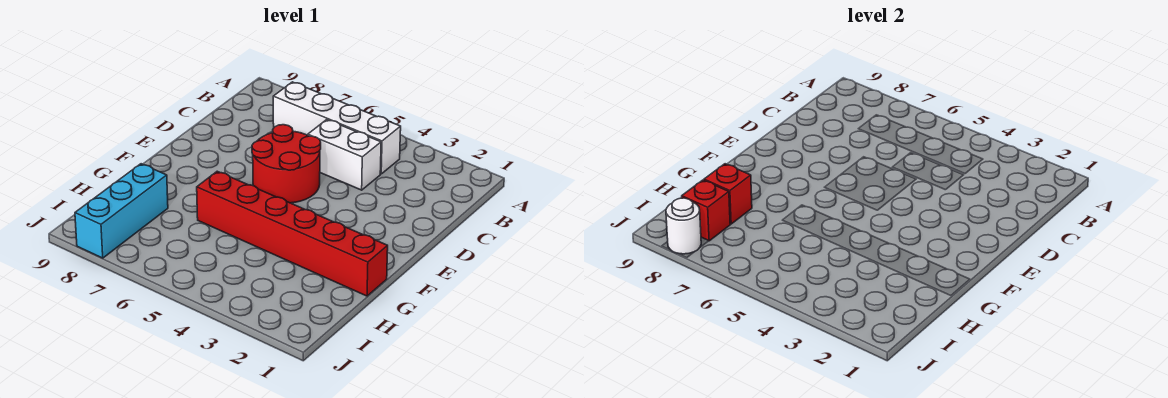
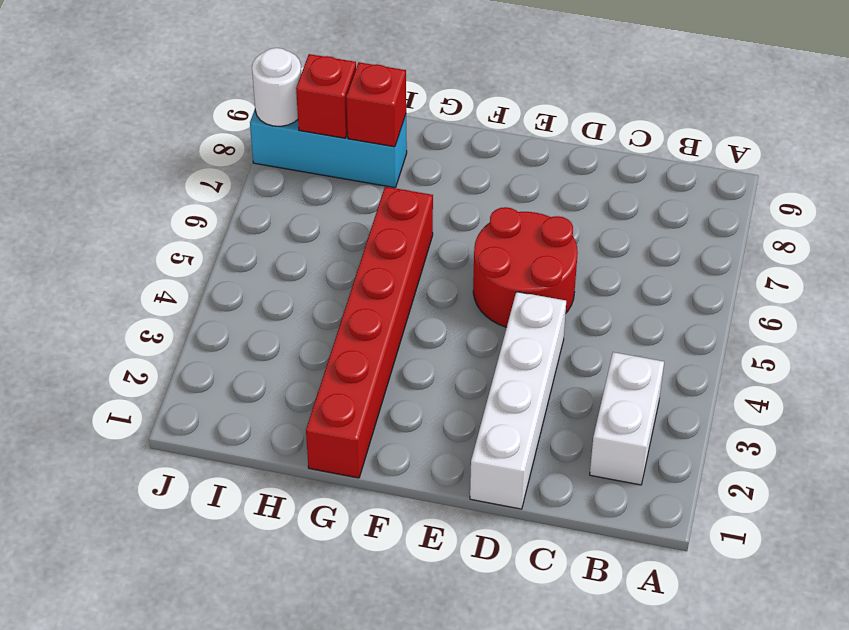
white brick B4:B7 level 1 -> white brick D1:D4 level 1
white brick C4:C5 level 1 -> white brick B2:B3 level 1

